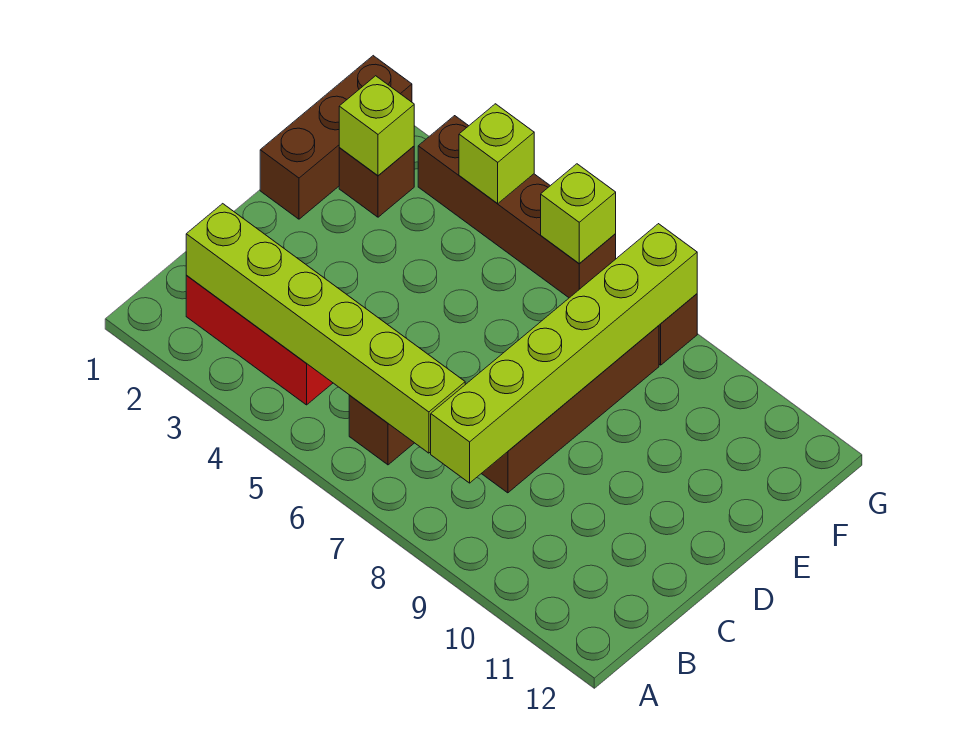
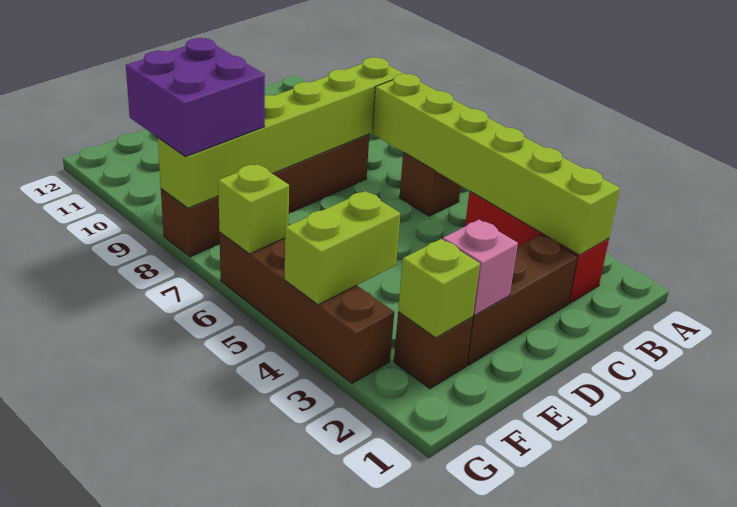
brown brick E1:G1 level 1 -> brown brick C2:E2 level 1
none -> pink brick E2 level 2
none -> purple brick F8:G9 level 3
lime brick G4 level 2 -> lime brick F4:G4 level 2

